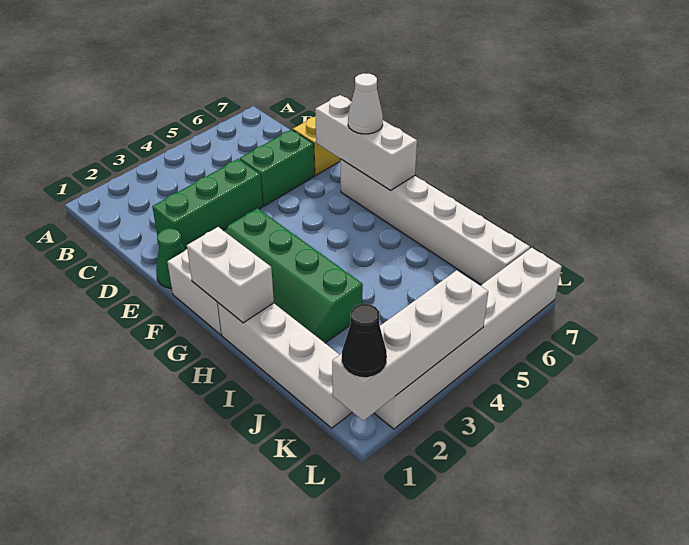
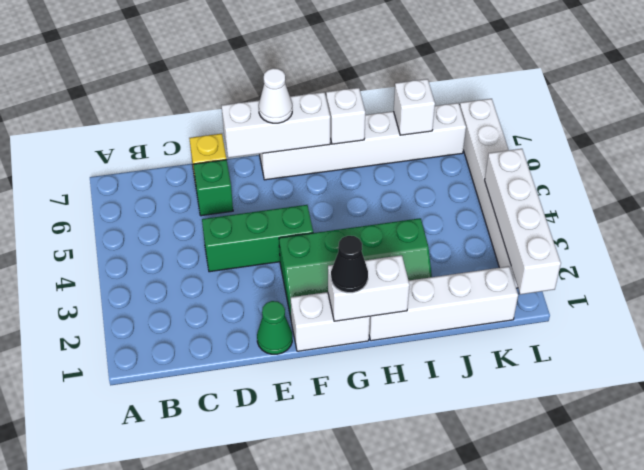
green brick D2:D4 level 1 -> green brick D4:F4 level 1
green brick D5:D6 level 1 -> green brick D6 level 1
none -> white brick H7 level 2
none -> white brick J7 level 2
black cone L1 level 3 -> black cone G1 level 3

